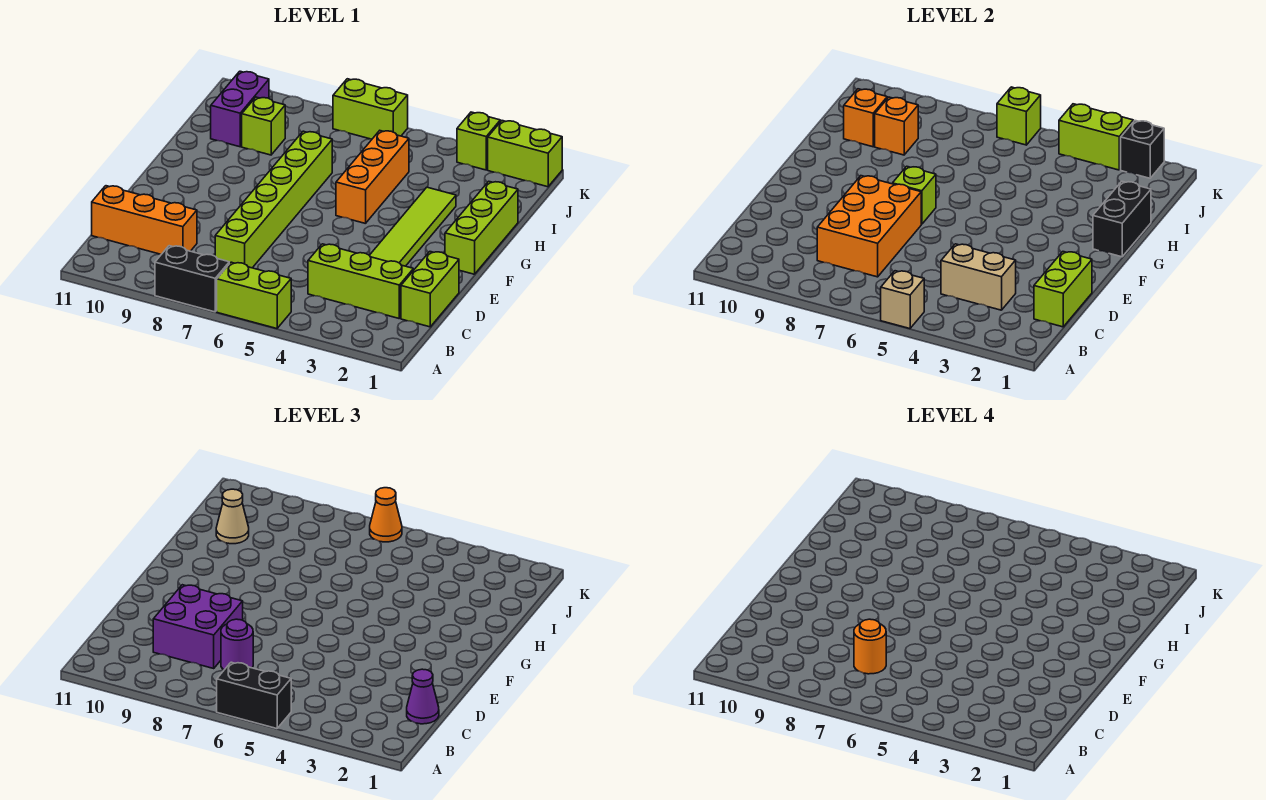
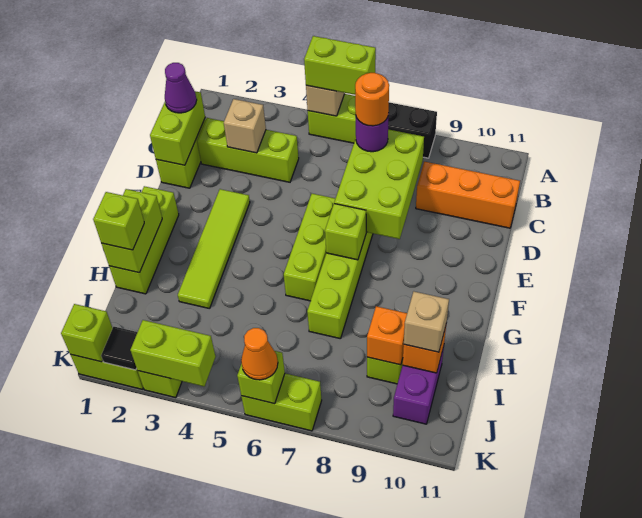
black brick A5:A6 level 3 -> lime brick A5:A6 level 3
tan brick C3:C4 level 2 -> tan brick C3 level 2
orange brick C7:E8 level 2 -> lime brick C7:E8 level 2
purple brick C8:D9 level 3 -> none
none -> lime brick E6:G6 level 1
black brick G1:H1 level 2 -> lime brick G1:H1 level 2
orange brick G5:I5 level 1 -> none
none -> lime brick H1 level 3
tan cone I10 level 3 -> tan brick I10 level 3
none -> lime brick K1 level 2
black brick K2 level 2 -> black tile K2 level 2

